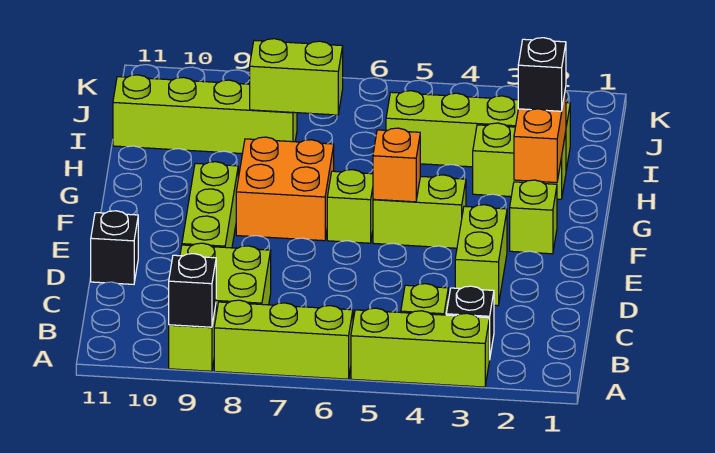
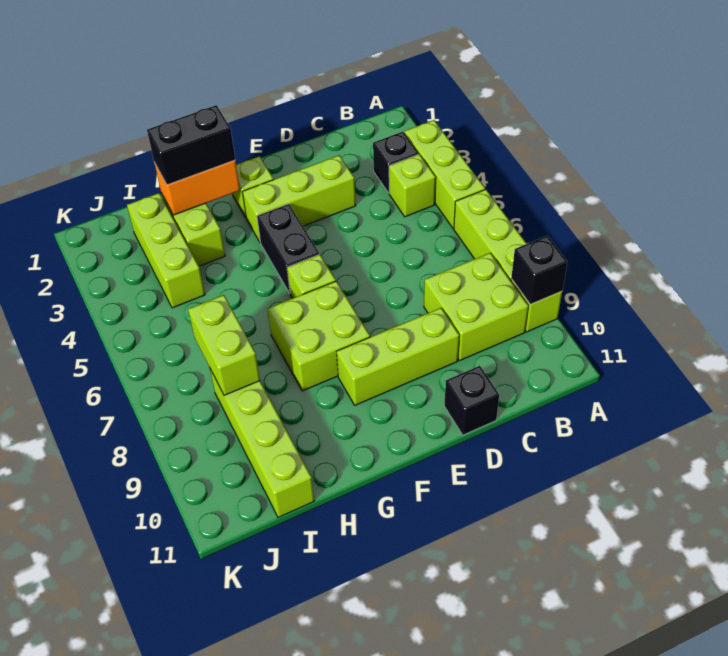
lime brick D3:E3 level 1 -> lime brick D3:F3 level 1
lime brick F4:F5 level 1 -> black brick F4:F5 level 1
orange brick F5 level 2 -> none
orange brick F7:G8 level 1 -> lime brick F7:G8 level 1
black brick H2 level 3 -> black brick G2:H2 level 3
lime brick I2:I5 level 1 -> lime brick I2:I4 level 1

